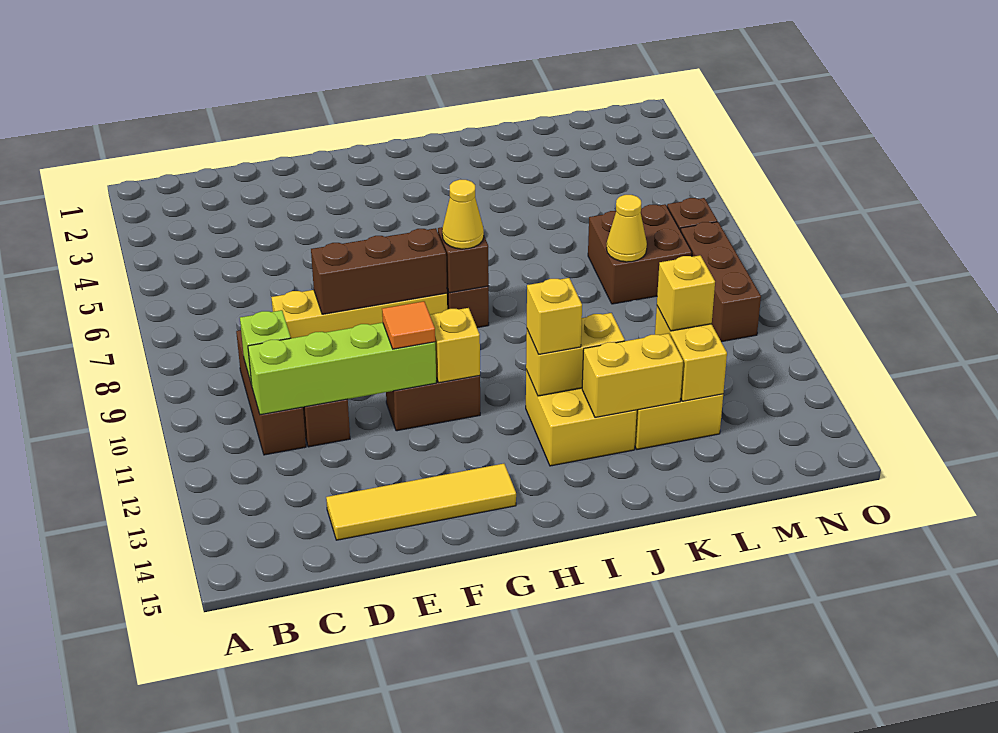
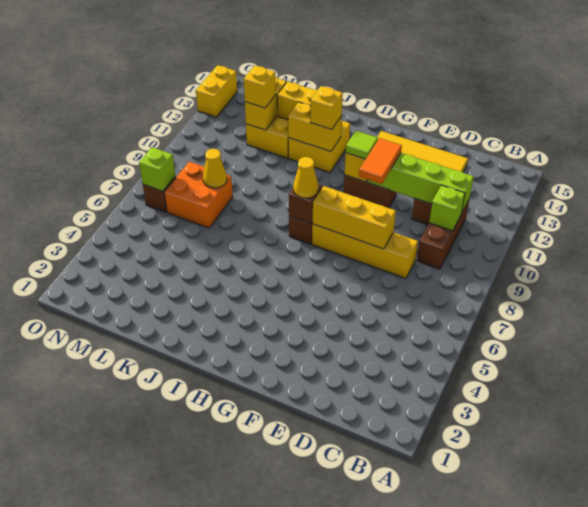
brown brick E8:G8 level 2 -> yellow brick E8:G8 level 2
orange tile F11 level 3 -> orange tile F10:F11 level 3
none -> lime tile G11 level 3
brown brick L7:M8 level 1 -> orange brick L7:M8 level 1
none -> lime brick N7 level 2
brown brick N8:N10 level 1 -> none
none -> yellow brick O13:O14 level 1

